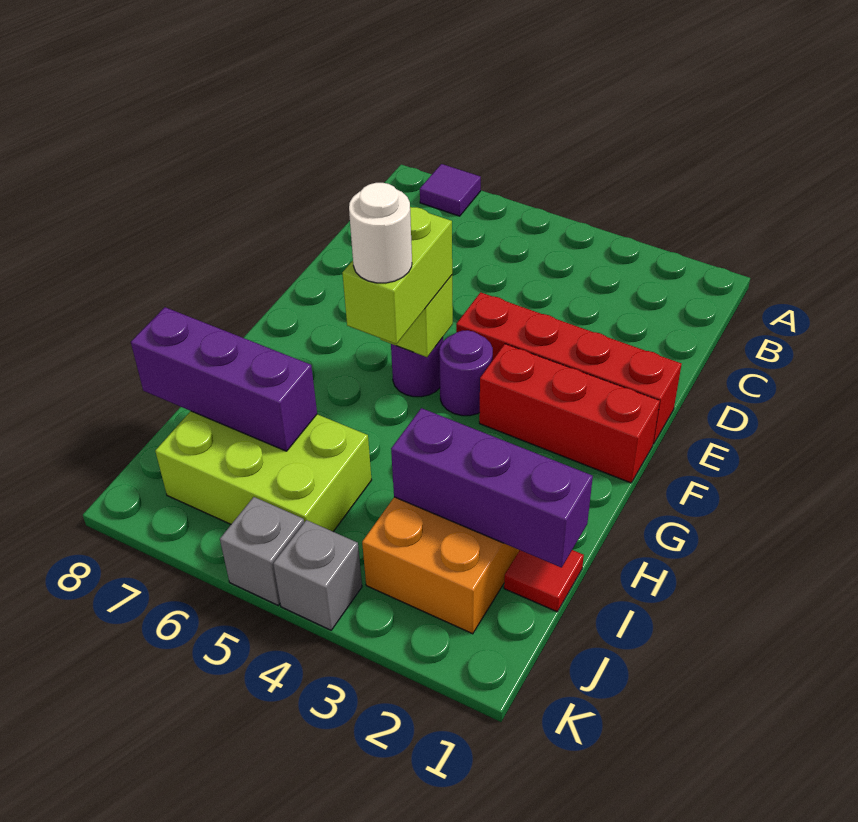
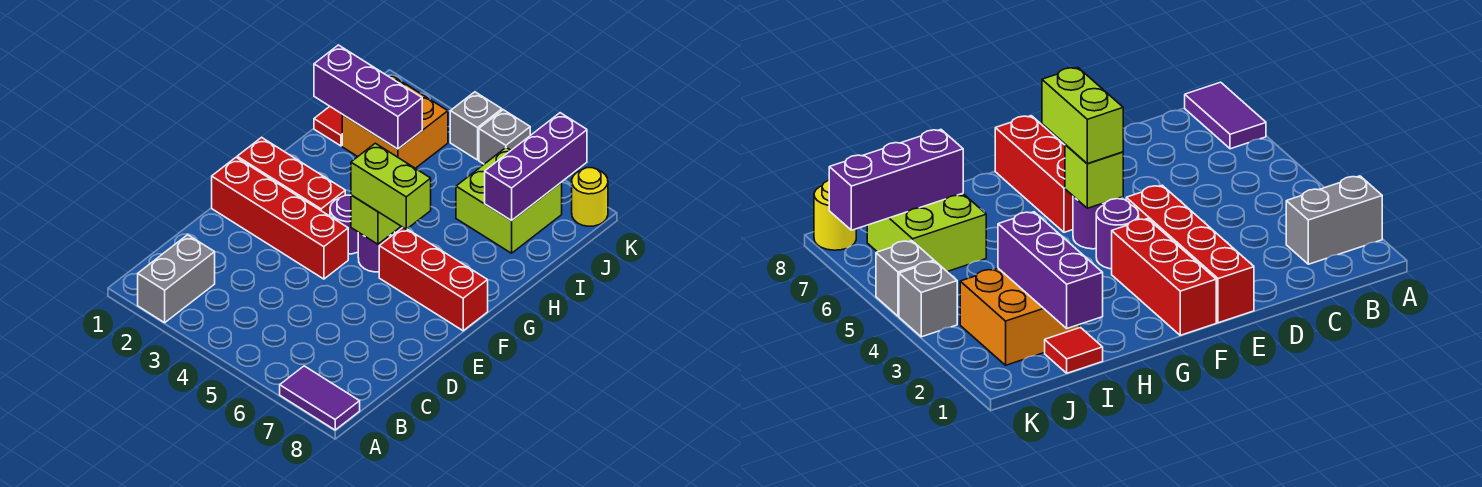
none -> grey brick A2:B2 level 1
purple tile A7 level 1 -> purple tile A7:A8 level 1
lime brick F5:G5 level 3 -> lime brick F5:F6 level 3
none -> red brick F6:F8 level 1
white round brick G5 level 4 -> none
lime brick I5:J7 level 1 -> lime brick I6:J7 level 1
purple brick I6:I8 level 2 -> purple brick I7:K7 level 2
none -> yellow round brick K8 level 1

